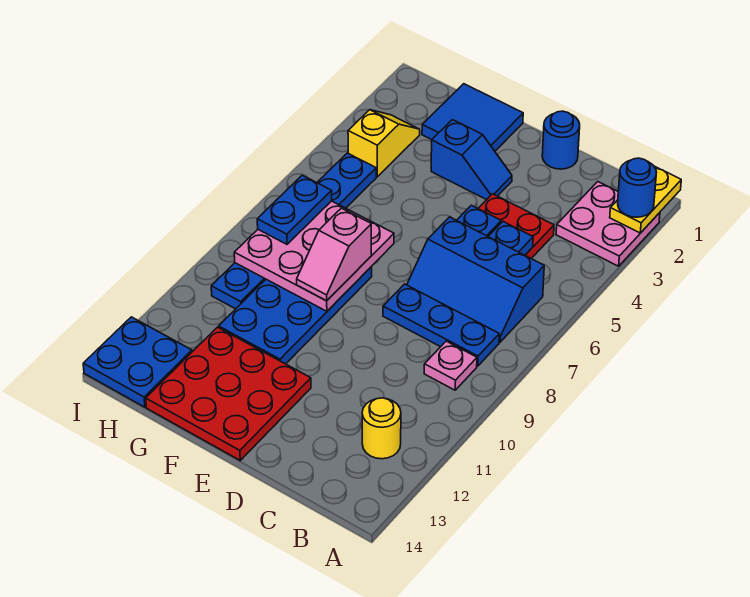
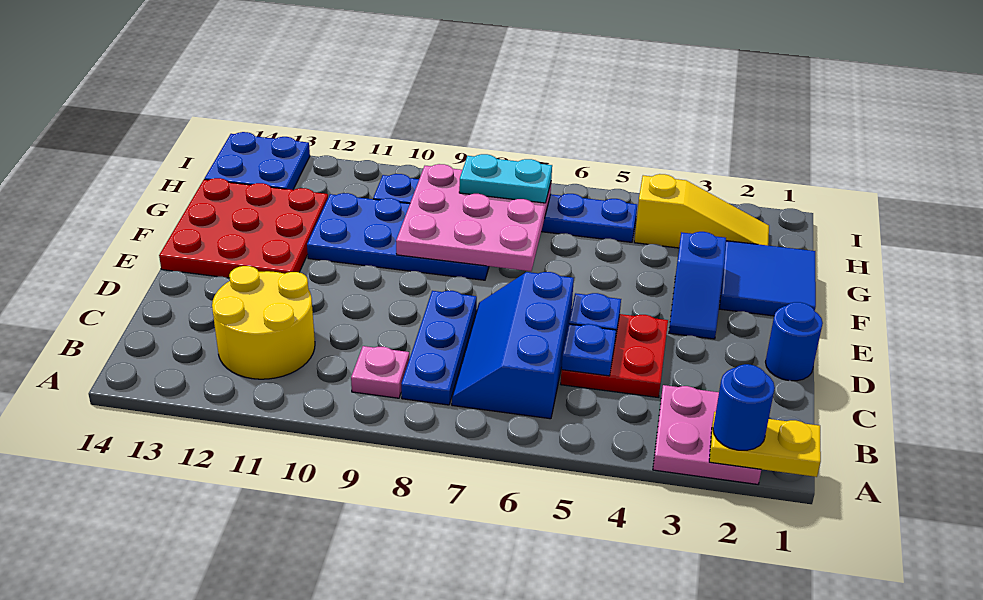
yellow round brick B12 level 1 -> yellow round brick B11:C12 level 1
pink slope F8:F9 level 3 top 8 -> none
yellow slope H3:H4 level 1 top 4 -> yellow slope H2:H4 level 1 top 4
blue plate H7:H8 level 3 -> cyan plate H7:H8 level 3

